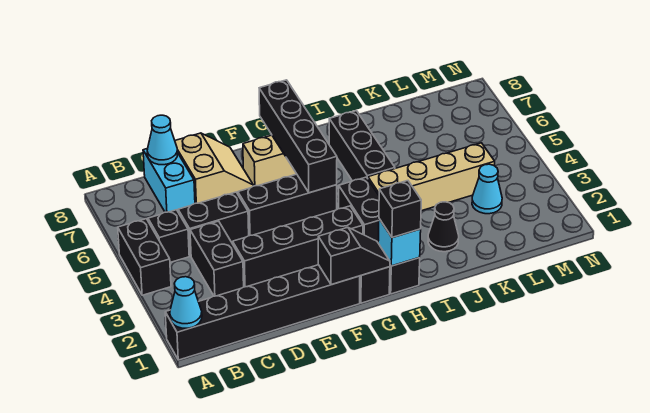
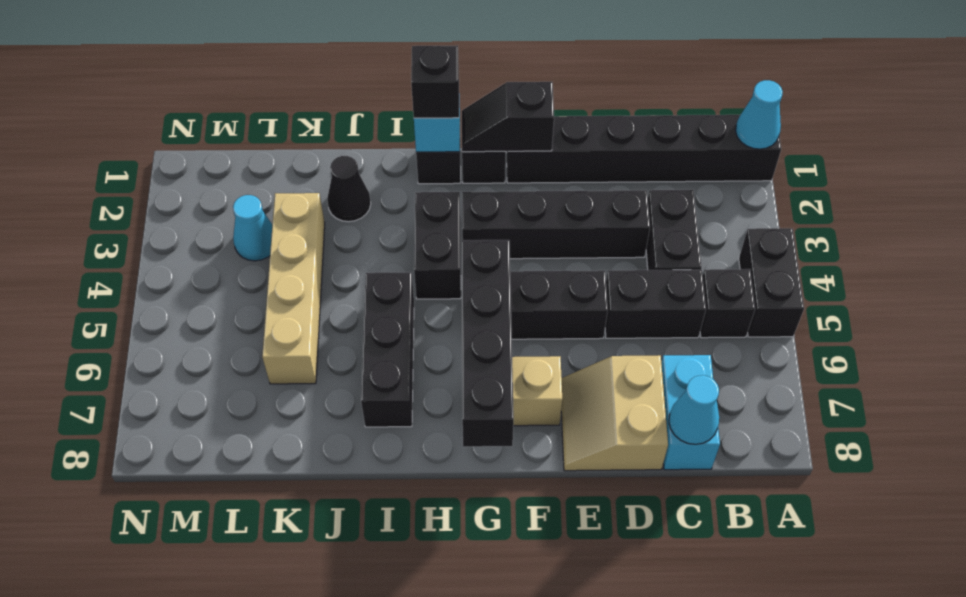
tan brick I4:L4 level 1 -> tan brick K3:K6 level 1

